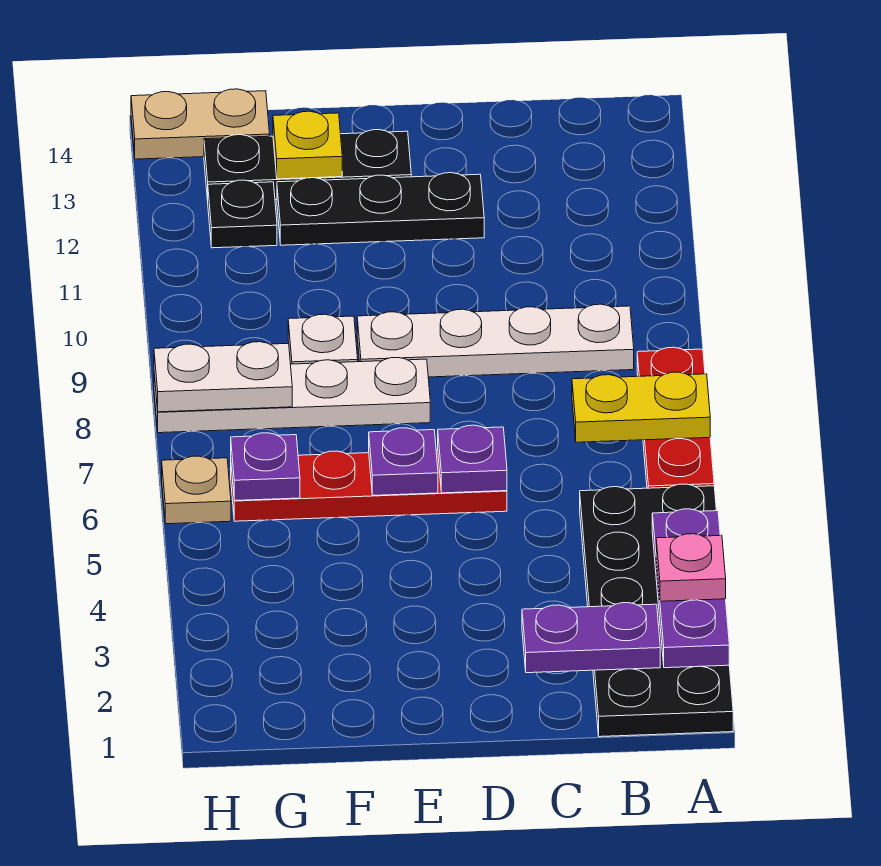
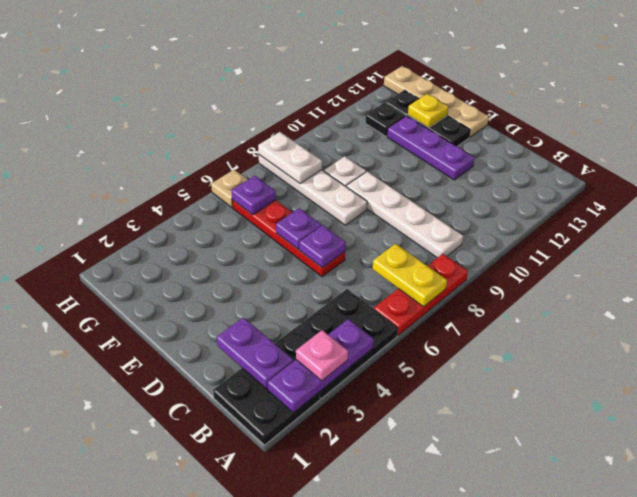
black plate D12:F12 level 1 -> purple plate D12:F12 level 1
tan plate G14:H14 level 1 -> tan plate E14:H14 level 1

